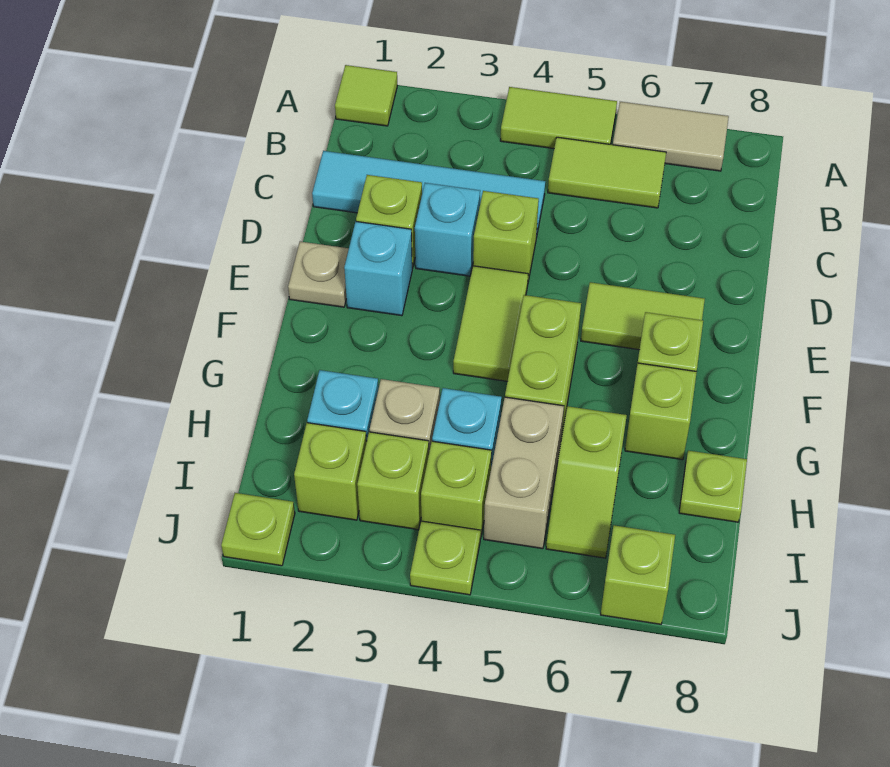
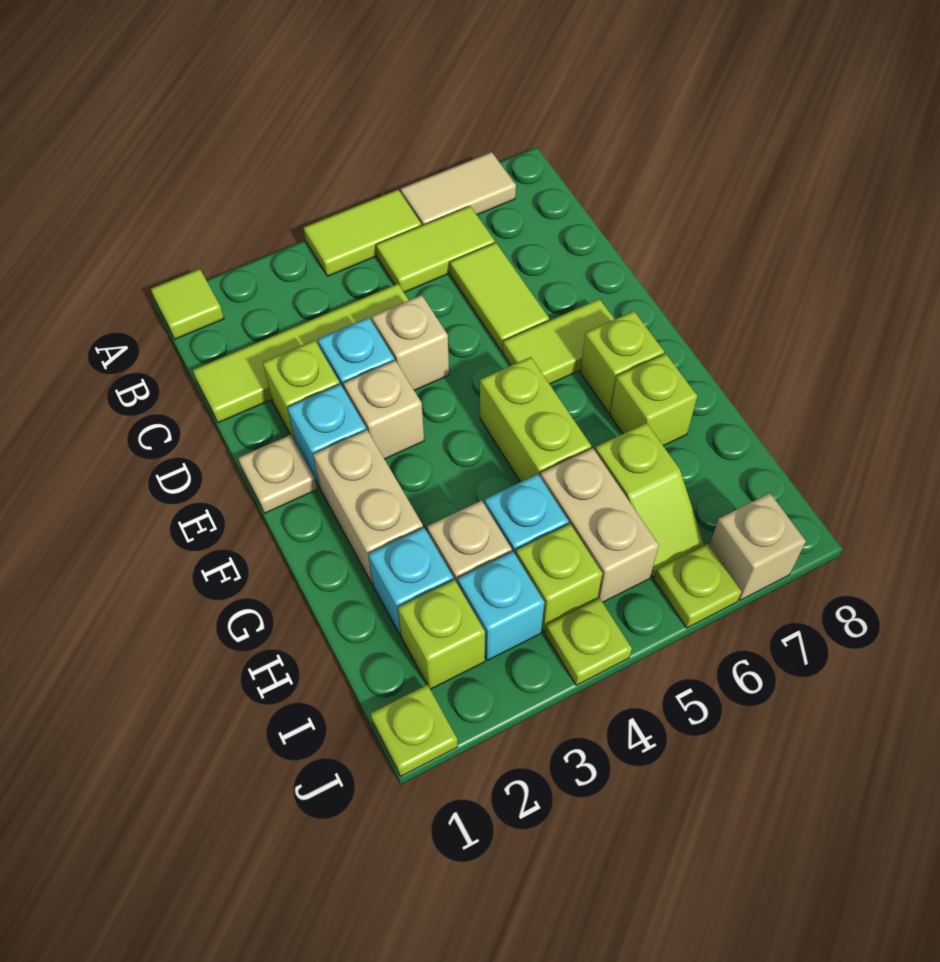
cyan tile C1:C4 level 1 -> lime tile C1:C4 level 1
lime brick D4 level 1 -> tan brick D4 level 1
none -> tan brick E3 level 1
lime tile E4:F4 level 1 -> lime tile C6:D6 level 1
none -> tan brick F2:G2 level 1
lime plate H8 level 1 -> lime plate J6 level 1
lime brick I3 level 1 -> cyan brick I3 level 1
lime brick J7 level 1 -> tan brick J7 level 1

